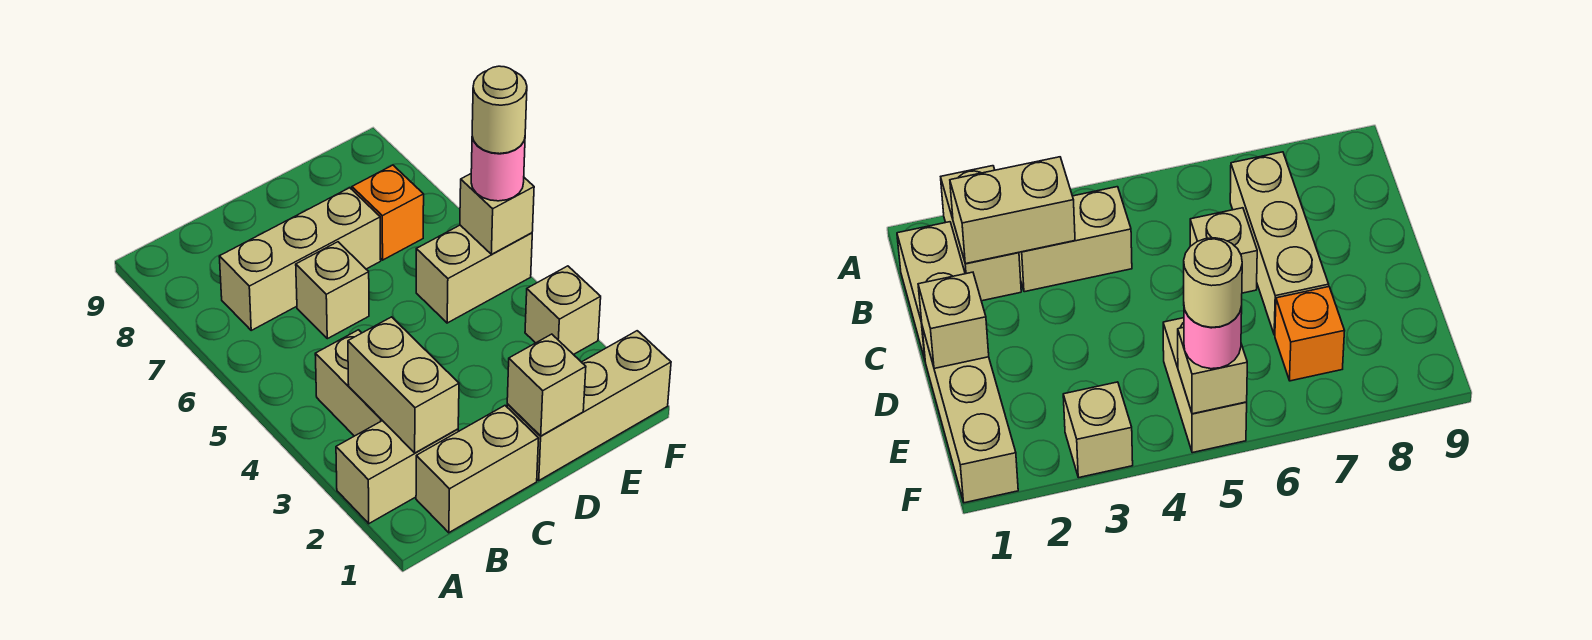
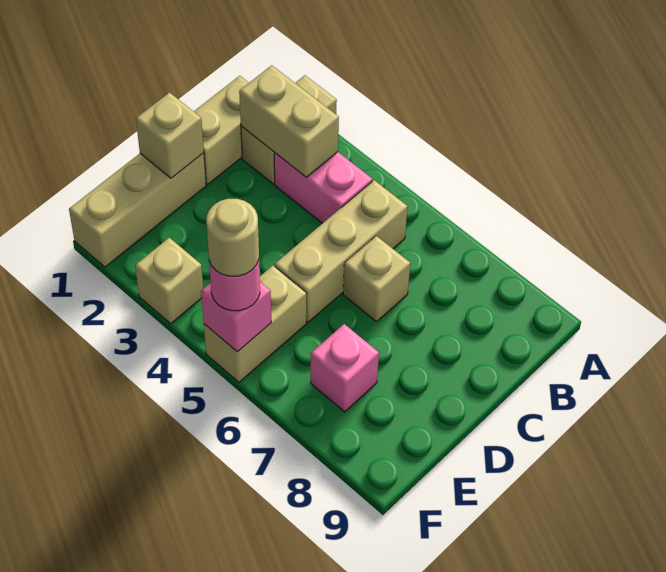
tan brick B3:B4 level 1 -> pink brick B3:B4 level 1
tan brick B7:D7 level 1 -> tan brick B5:D5 level 1
orange brick E7 level 1 -> pink brick E7 level 1
tan brick F5 level 2 -> pink brick F5 level 2

